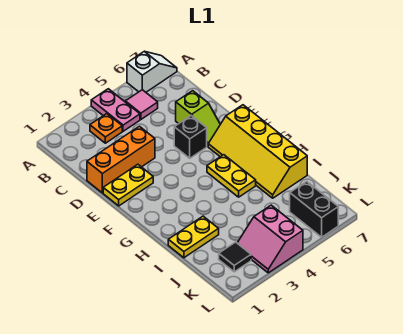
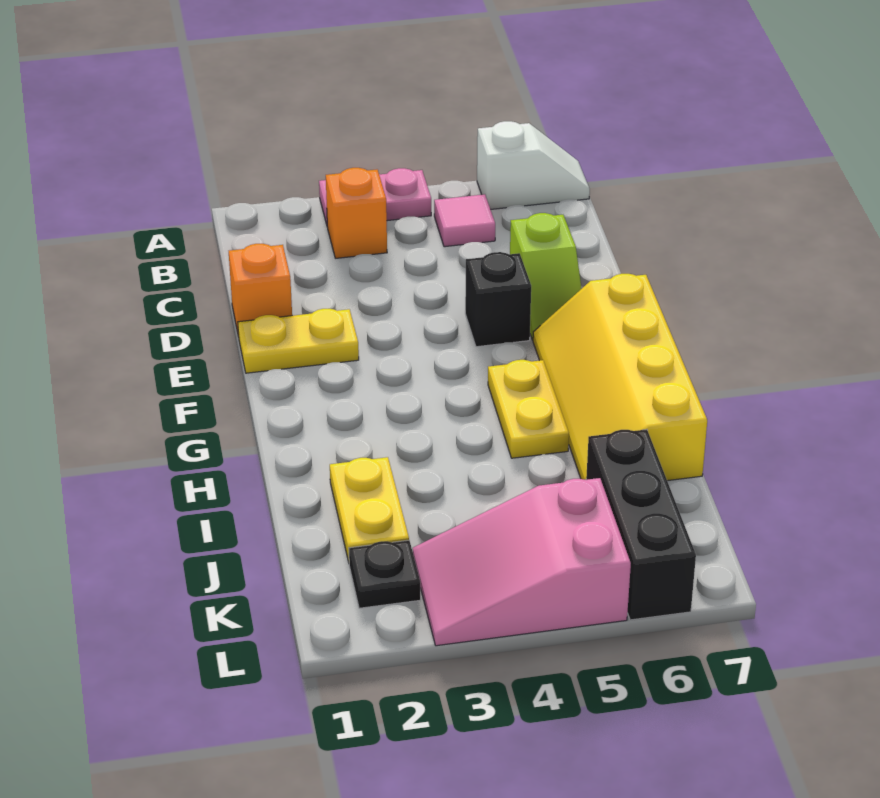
pink plate A4:B4 level 1 -> pink plate A3:A4 level 1
orange plate B3 level 1 -> orange brick B3 level 1
orange brick D1:D3 level 1 -> orange brick D1 level 1
yellow plate I1:I2 level 1 -> yellow plate I2:J2 level 1
black tile K2 level 1 -> black plate K2 level 1
pink slope K3:L4 level 1 top 4 -> pink slope K3:L5 level 1 top 5
black brick K6:L6 level 1 -> black brick J6:L6 level 1

